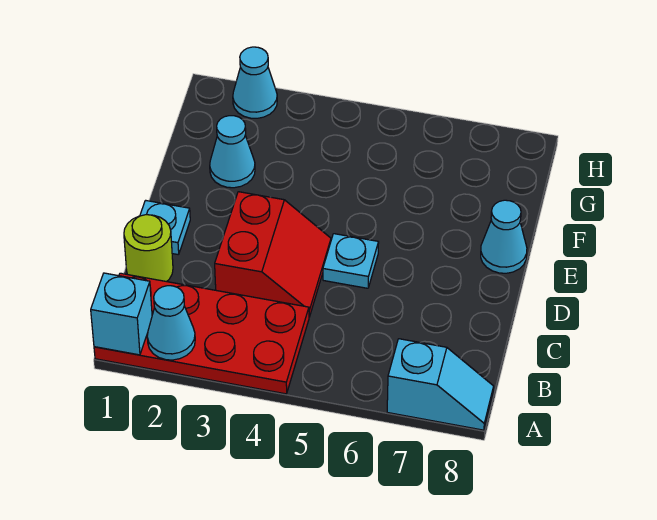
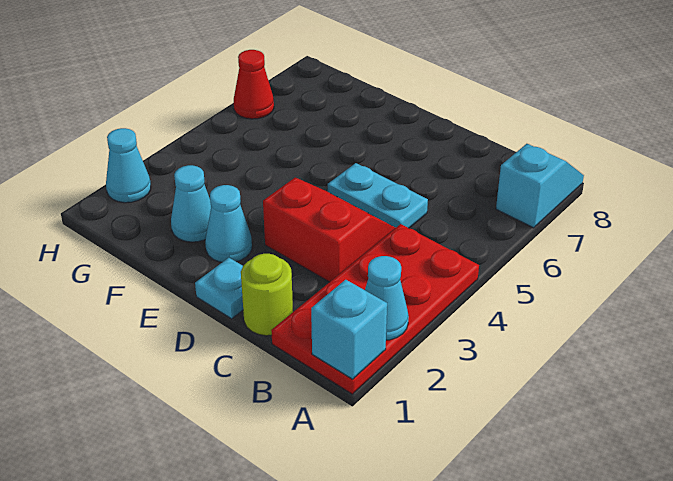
cyan plate D5 level 1 -> cyan plate C5:D5 level 1
cyan cone E8 level 1 -> cyan cone E2 level 1
none -> red cone H6 level 1

